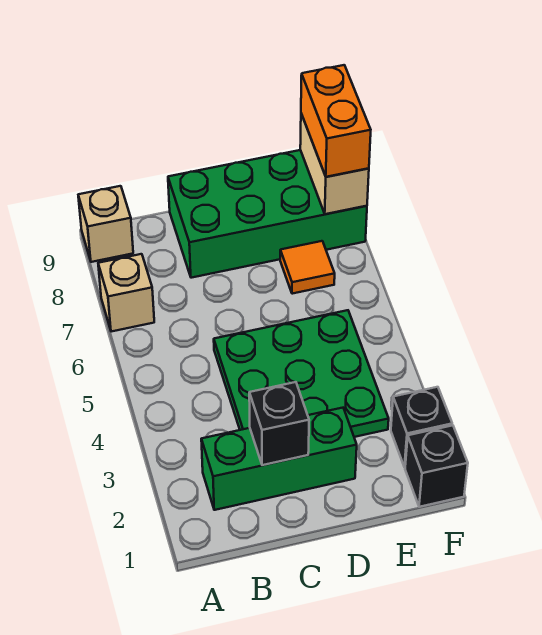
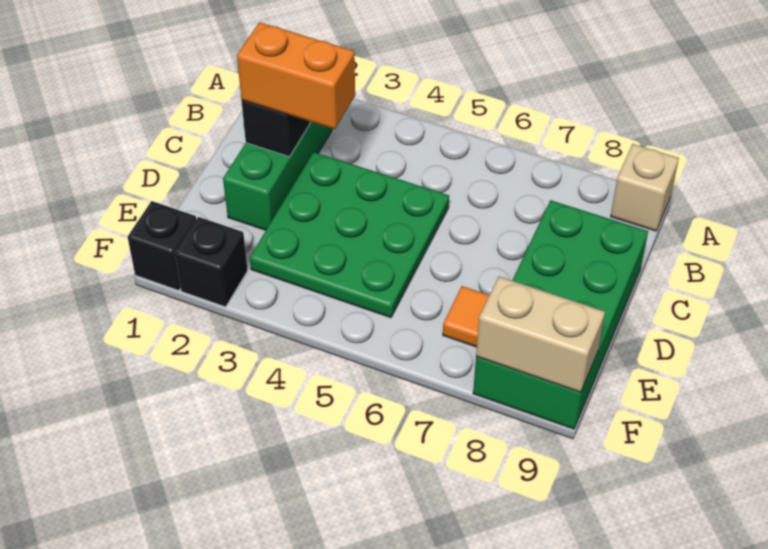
tan brick A7 level 1 -> none
orange brick F8:F9 level 3 -> orange brick C2:C3 level 3

